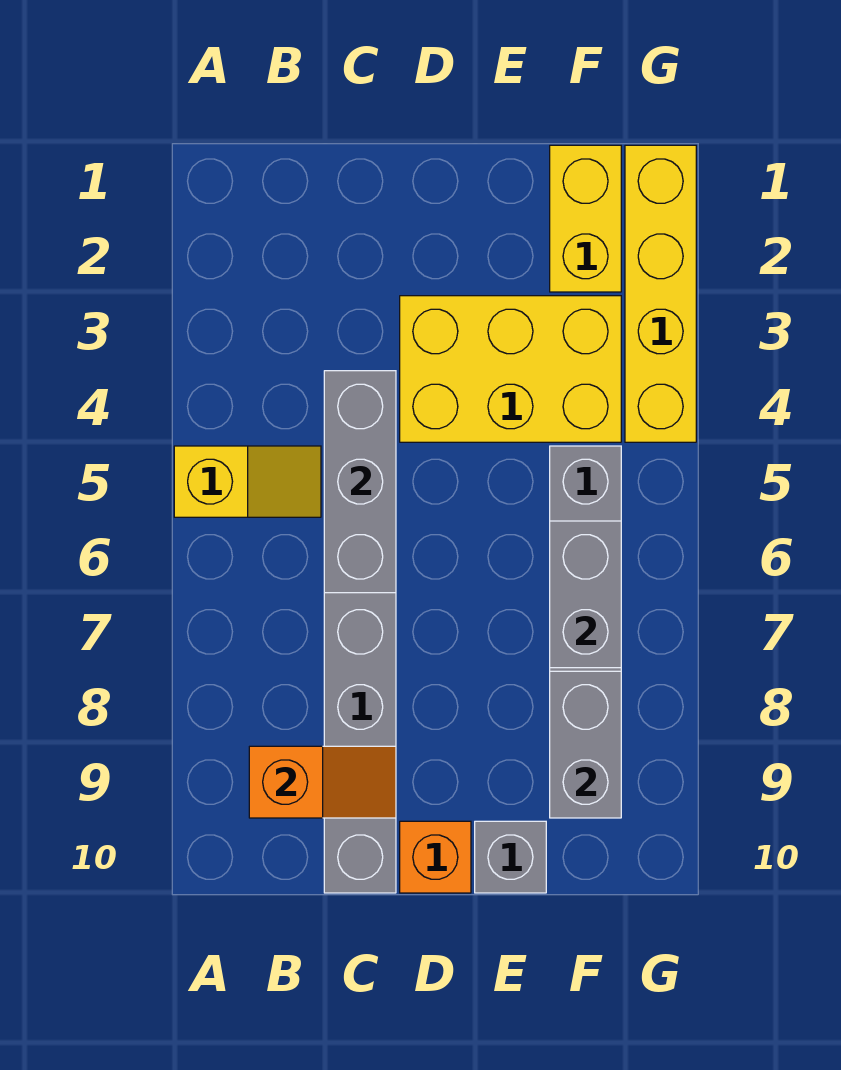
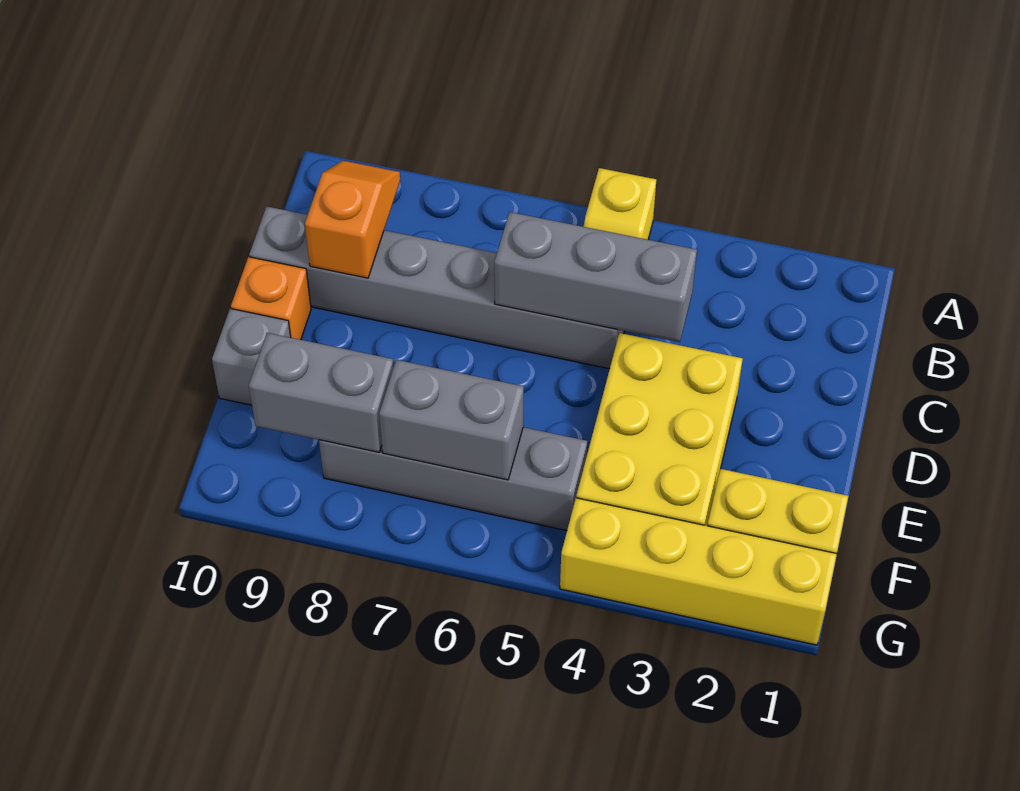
orange slope B9:C9 level 2 top B -> orange slope B9:C9 level 2 top C

